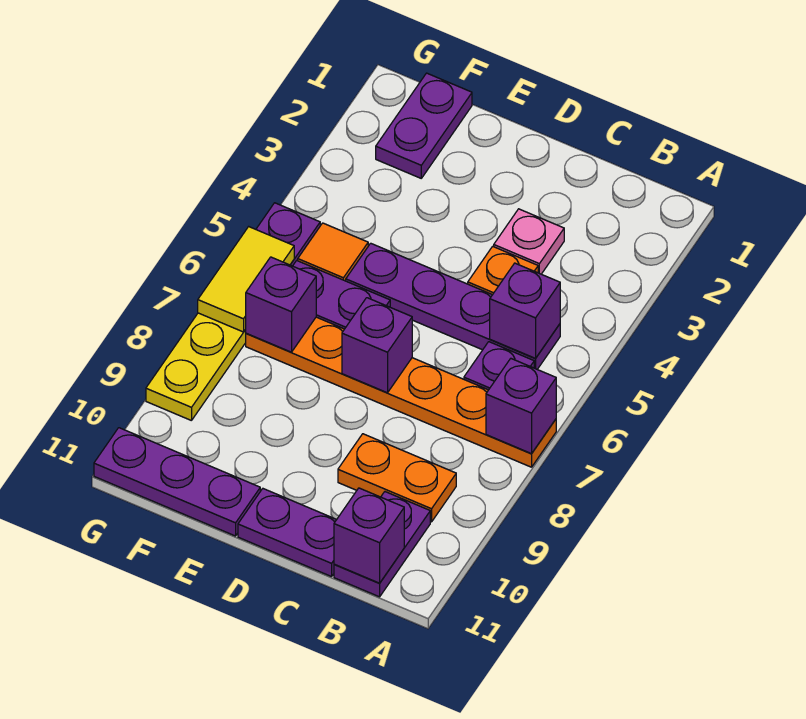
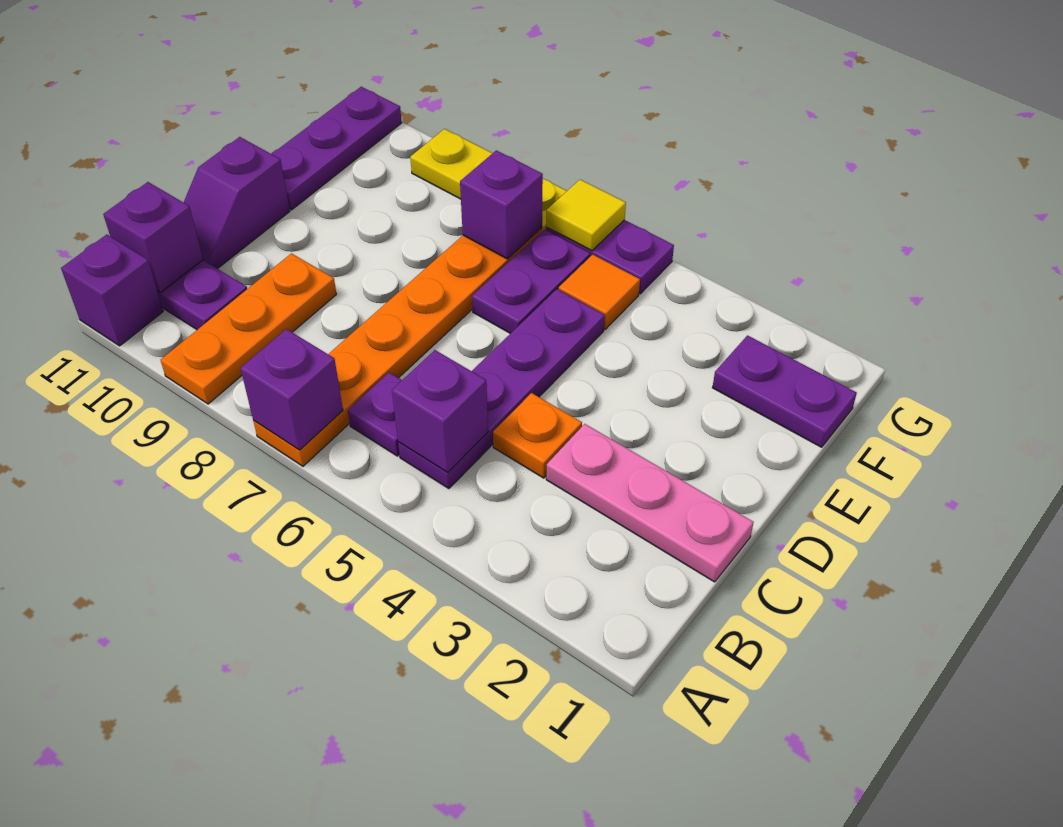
orange plate B9:C9 level 1 -> orange plate A9:C9 level 1
pink plate C3 level 1 -> pink plate C1:C3 level 1
purple plate C11:D11 level 1 -> purple slope C11:D11 level 1 top D
purple brick D7 level 2 -> purple brick A11 level 1
yellow tile G6:G7 level 2 -> yellow tile G6 level 2

